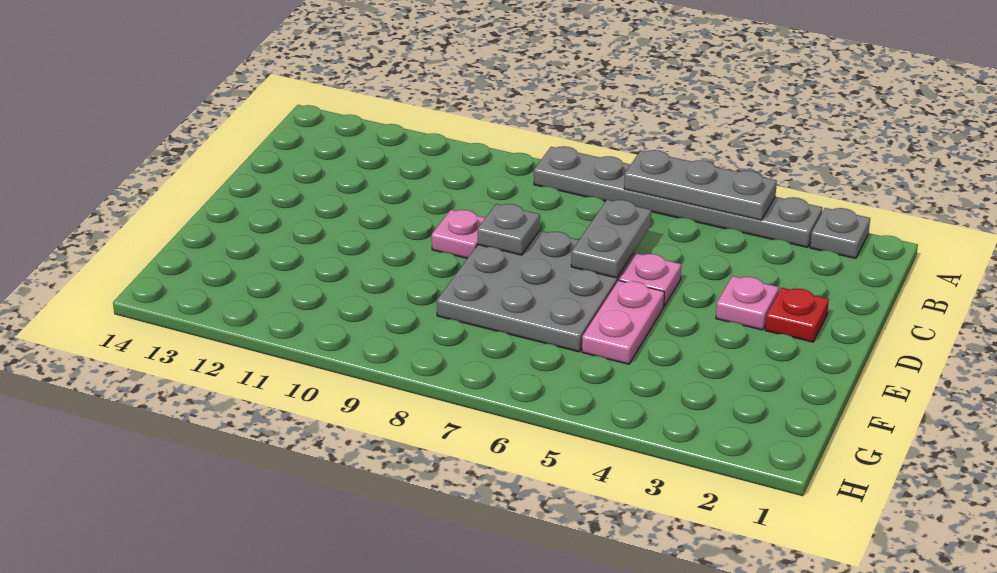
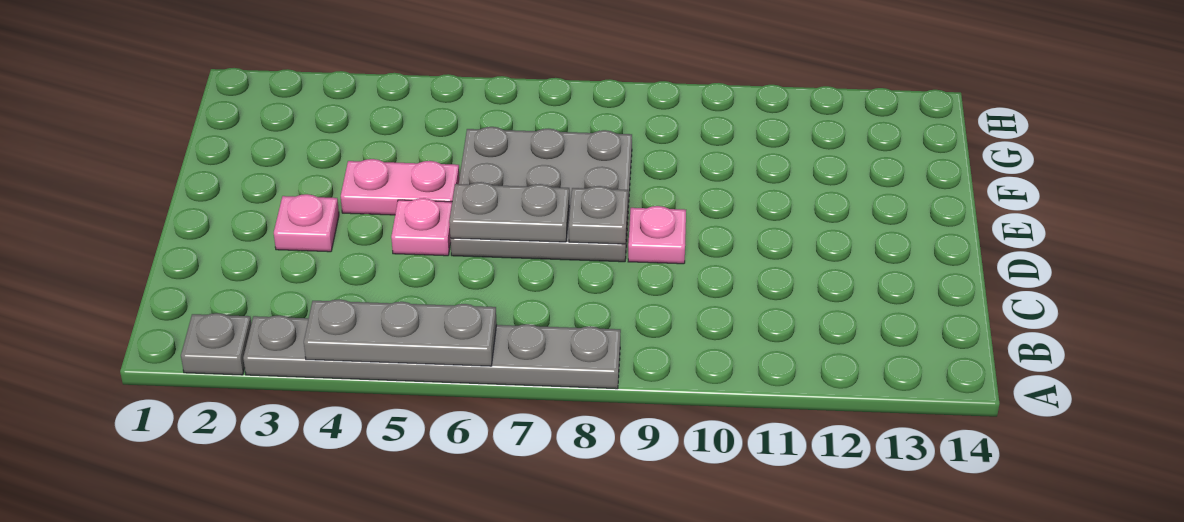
grey plate C6:D6 level 2 -> grey plate D6:D7 level 2
red plate D2 level 1 -> none
pink plate E5:F5 level 1 -> pink plate E4:E5 level 1

